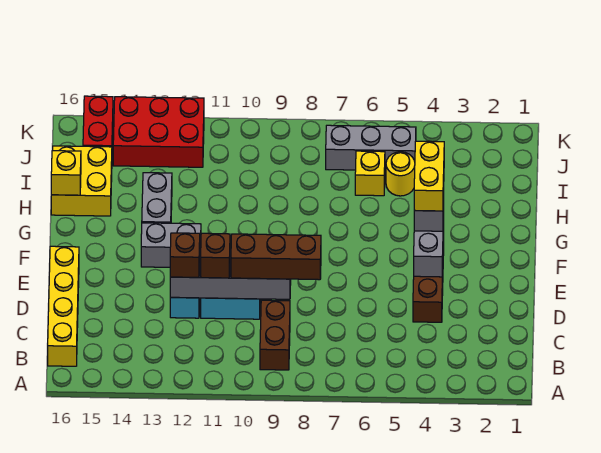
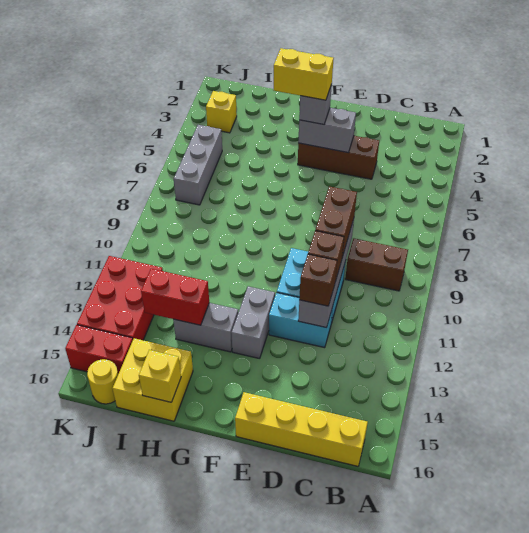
brown brick D8:D10 level 3 -> brown brick D9:D10 level 3
none -> red brick H13:I13 level 2
yellow round brick I5 level 1 -> yellow round brick J16 level 1
yellow brick I6 level 1 -> yellow brick J3 level 1

